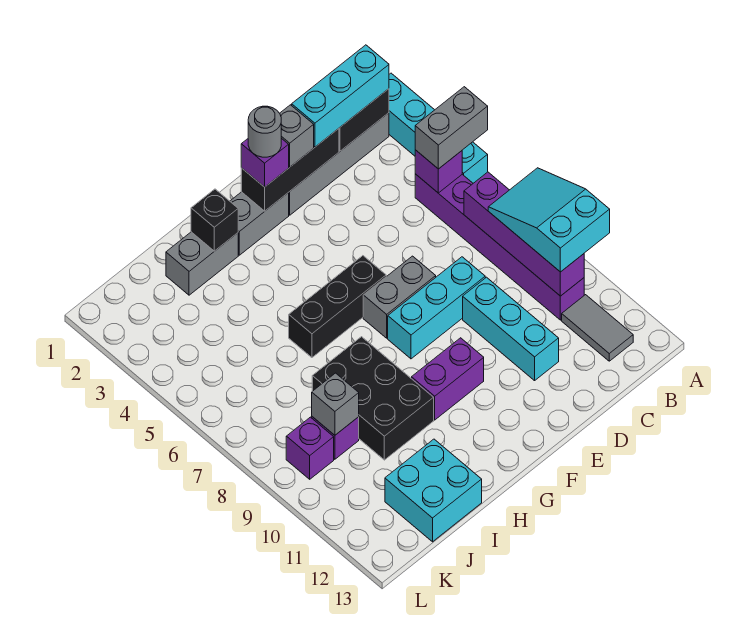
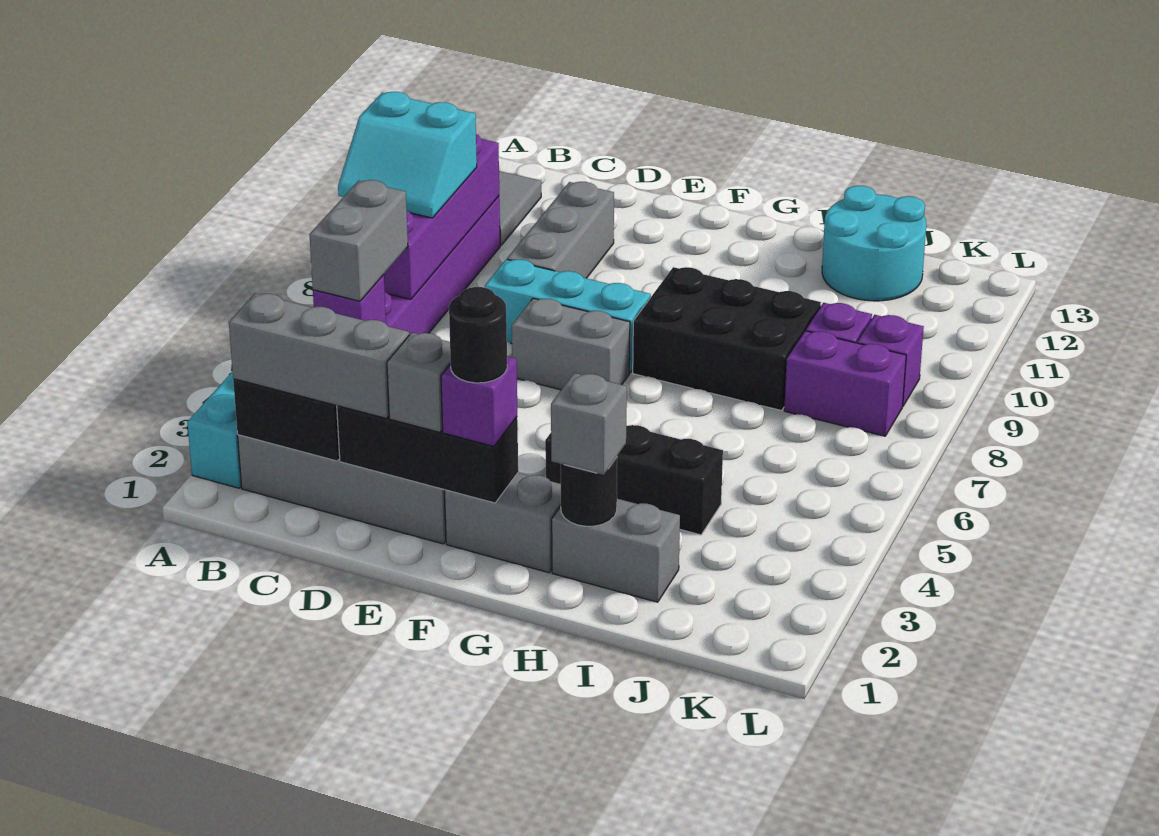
grey brick A5:B5 level 3 -> grey brick B5:B6 level 3
cyan slope A8:B10 level 3 top 10 -> cyan slope A8:B9 level 3 top 9
cyan brick B2:D2 level 3 -> grey brick B2:D2 level 3
cyan brick D9:D11 level 1 -> grey brick D9:D11 level 1
grey round brick F2 level 4 -> black round brick F2 level 4
black brick F6:H6 level 1 -> black brick G4:I4 level 1
purple brick F10:G10 level 1 -> purple brick J8:K8 level 1
black brick H2 level 2 -> black round brick H2 level 2
black brick H8:I10 level 1 -> black brick G8:I9 level 1
cyan brick I12:J13 level 1 -> cyan round brick I12:J13 level 1
grey brick J9 level 2 -> grey brick H2 level 3

